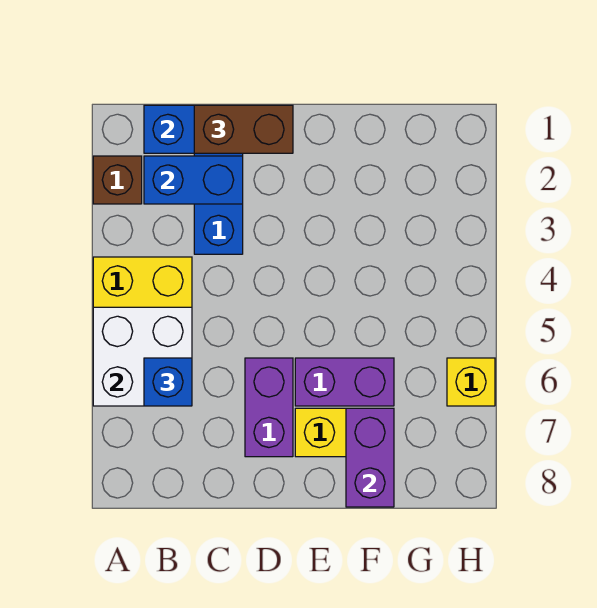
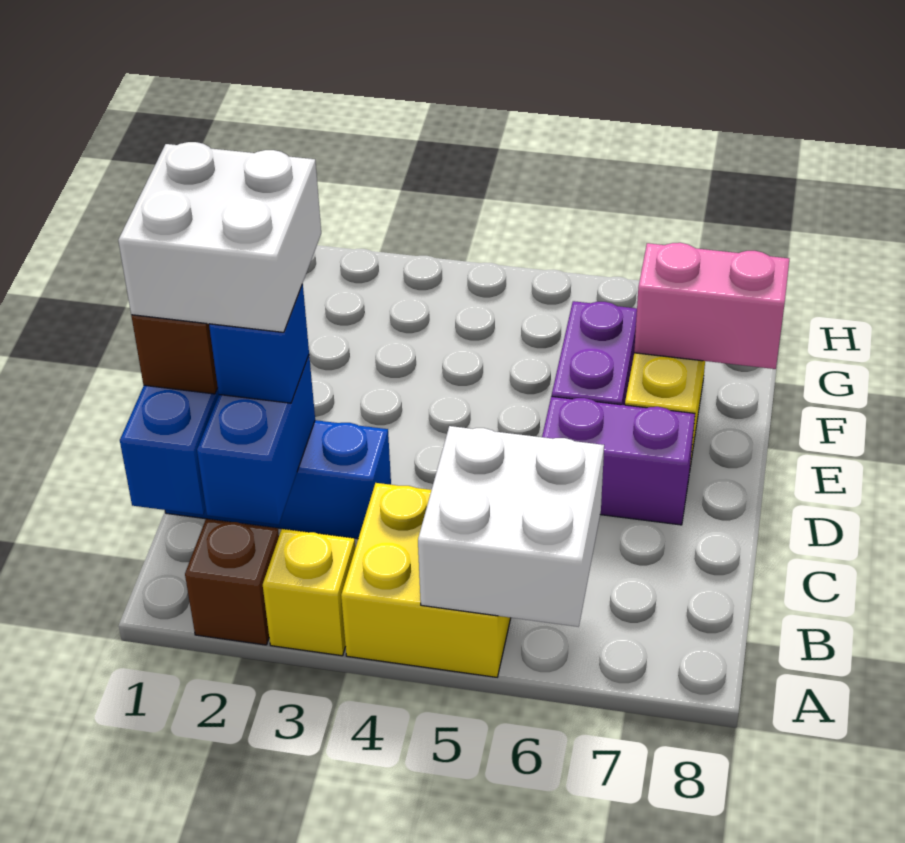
blue brick B6 level 3 -> blue brick C2 level 3
none -> white brick C1:D2 level 4
purple brick F7:F8 level 2 -> pink brick F7:F8 level 2
yellow brick H6 level 1 -> yellow brick A3 level 1

